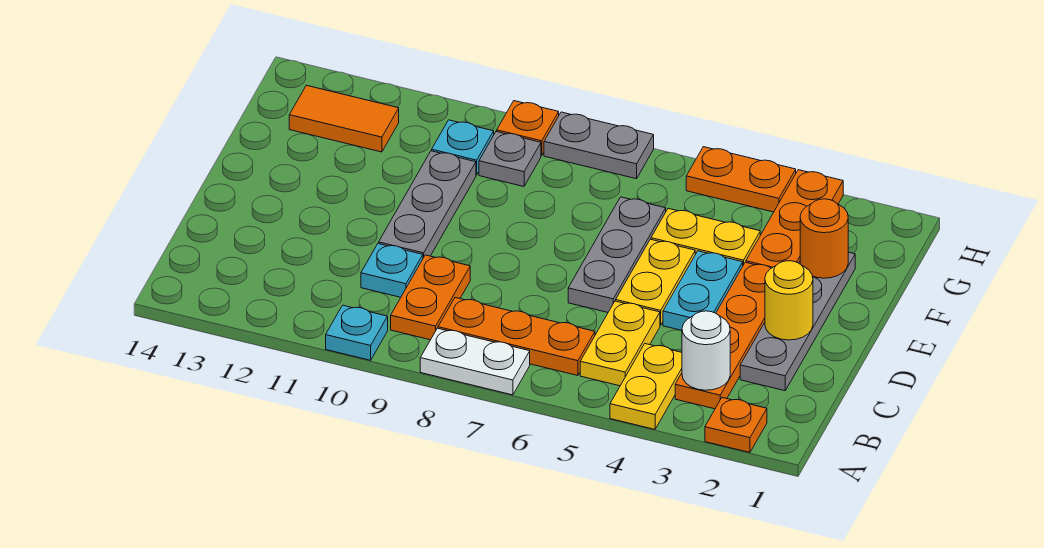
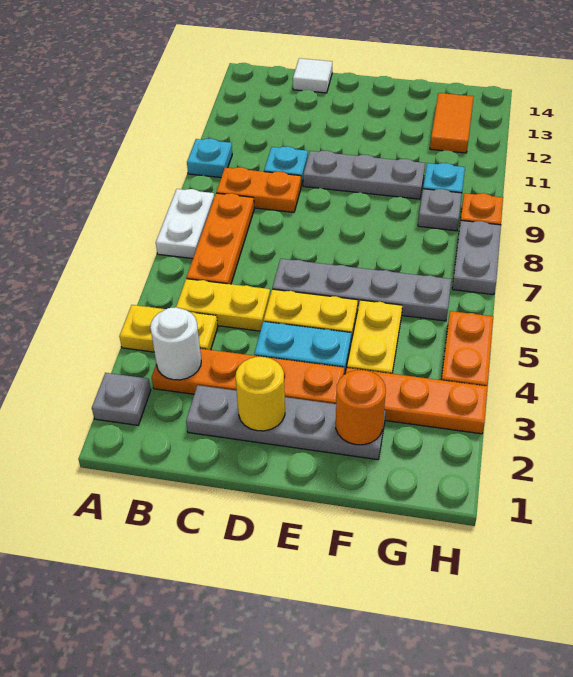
orange plate A2 level 1 -> grey plate A2 level 1
none -> white tile C14 level 1
grey plate D6:F6 level 1 -> grey plate D6:G6 level 1

